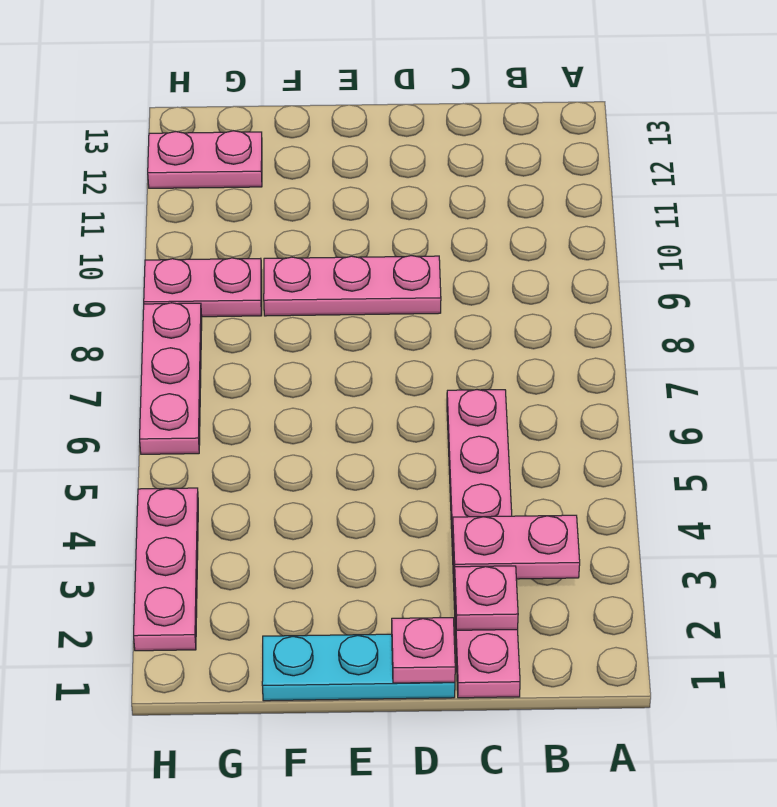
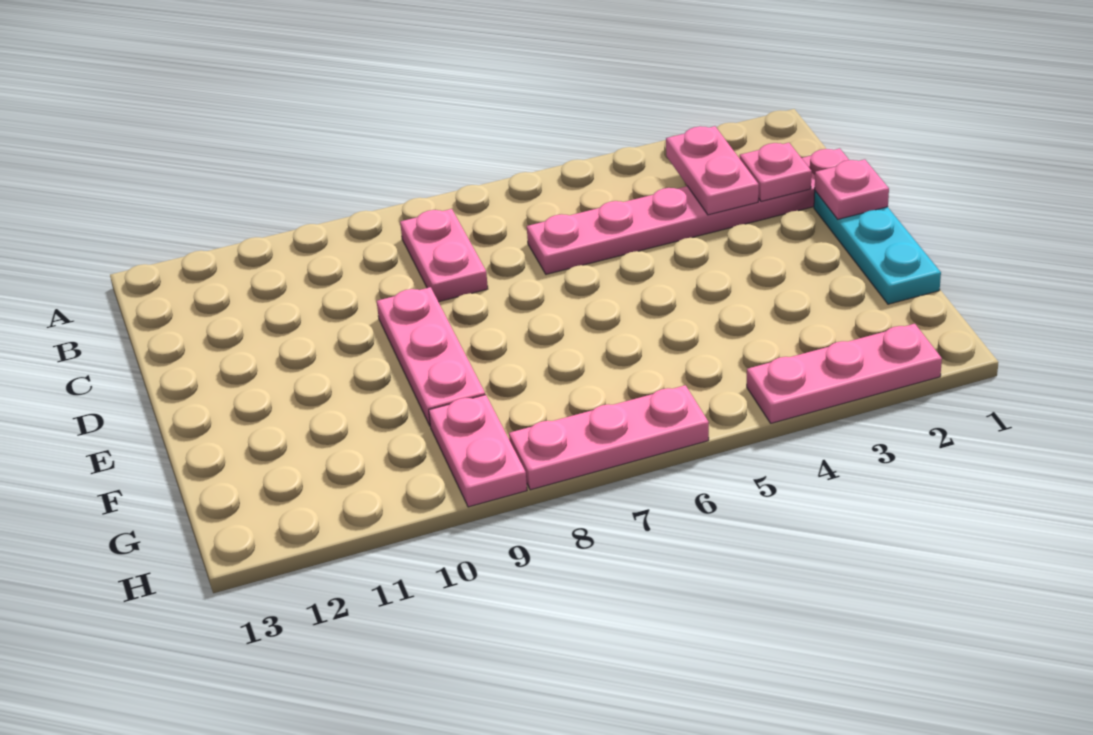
pink plate G12:H12 level 1 -> pink plate B8:C8 level 1

